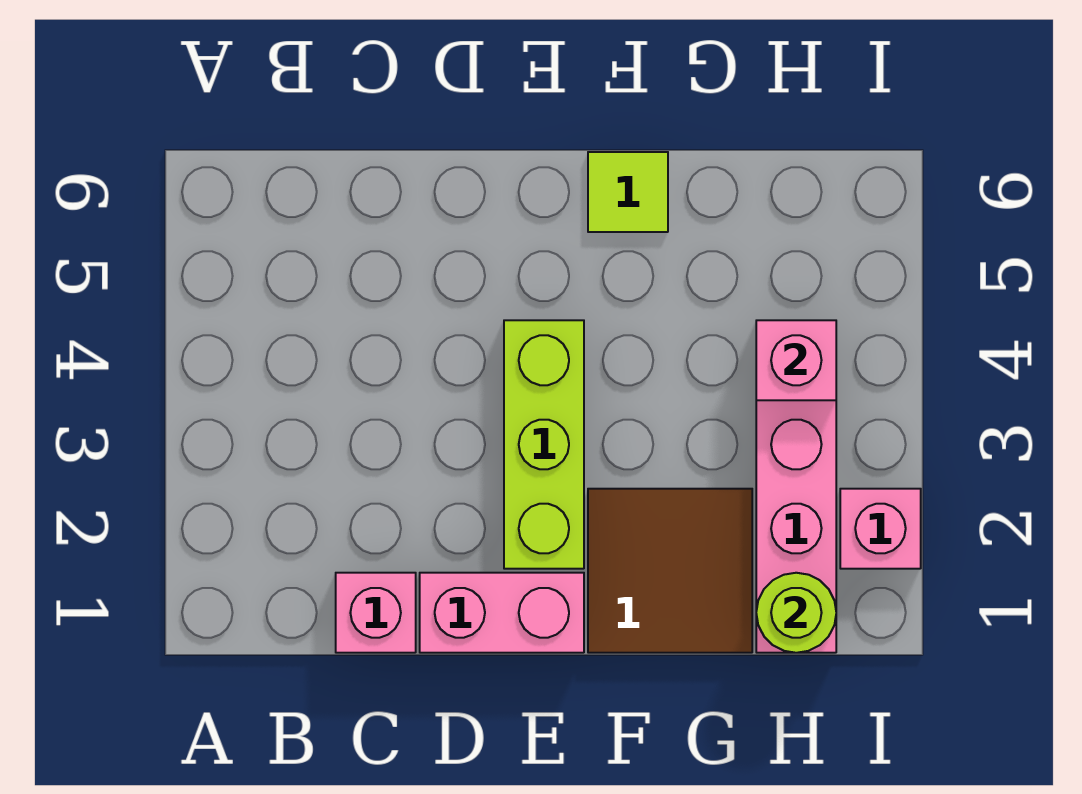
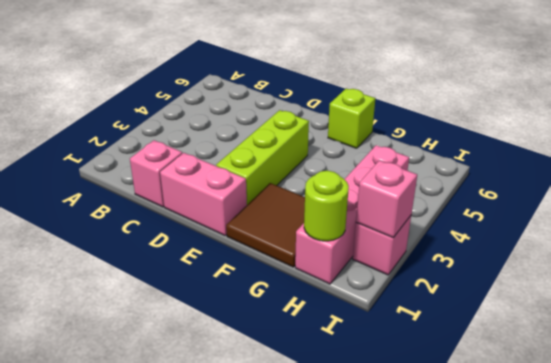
lime tile F6 level 1 -> lime brick F6 level 1
pink brick H4 level 2 -> pink brick I2 level 2

